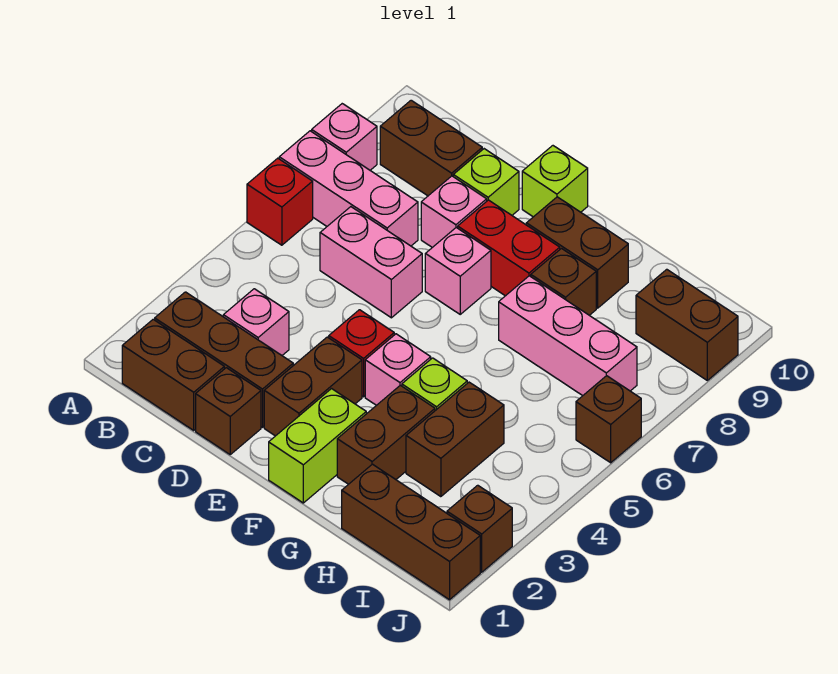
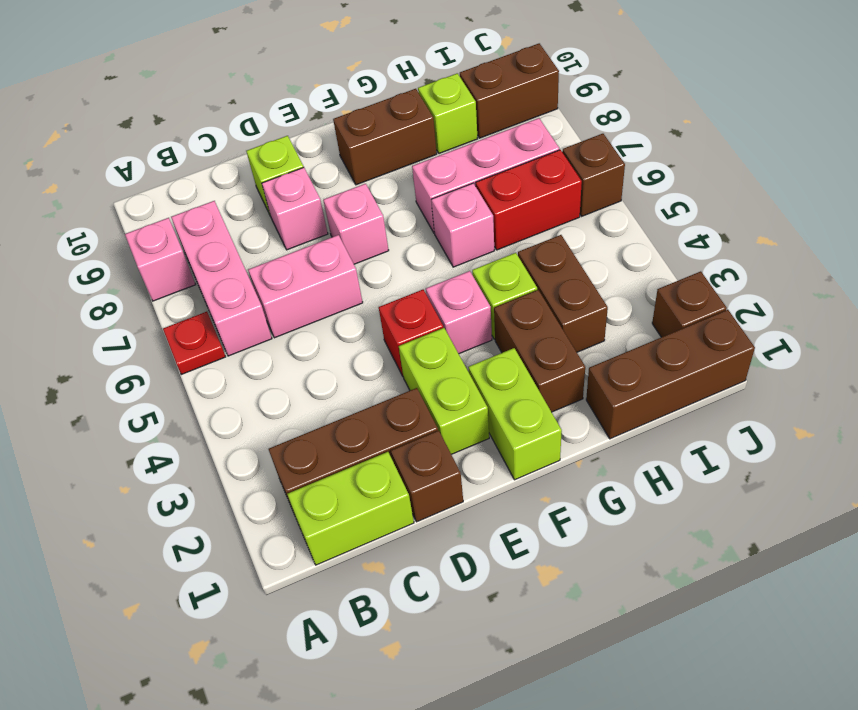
red brick A6 level 1 -> red plate A6 level 1
pink brick A7:C7 level 1 -> pink brick B6:B8 level 1
brown brick B1:C1 level 1 -> lime brick B1:C1 level 1
brown brick B9:C9 level 1 -> none
pink brick C3 level 1 -> pink brick G6 level 1
brown brick E2:E3 level 1 -> lime brick E2:E3 level 1
red brick E8:F8 level 1 -> red brick H6:I6 level 1
lime brick E10 level 1 -> lime brick H9 level 1
brown brick G8 level 1 -> none

